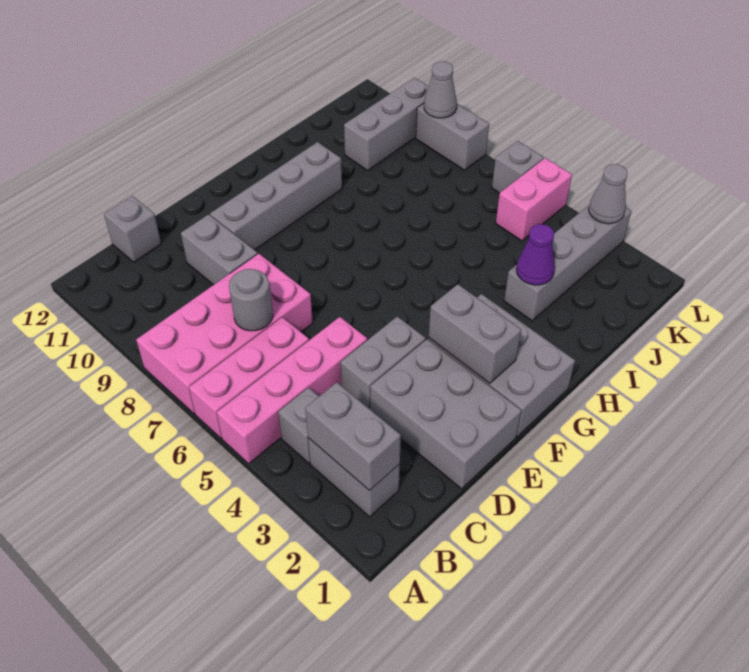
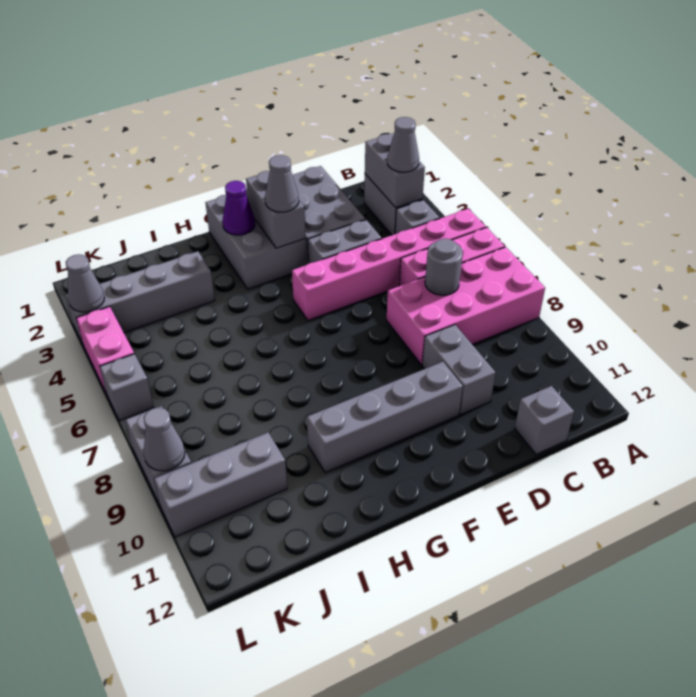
pink brick A5:D5 level 1 -> pink brick A5:F5 level 1
none -> grey cone B3 level 3
none -> grey cone F3 level 3
purple cone I3 level 2 -> purple cone G2 level 2
pink brick K5:L5 level 1 -> pink brick L4:L5 level 1

